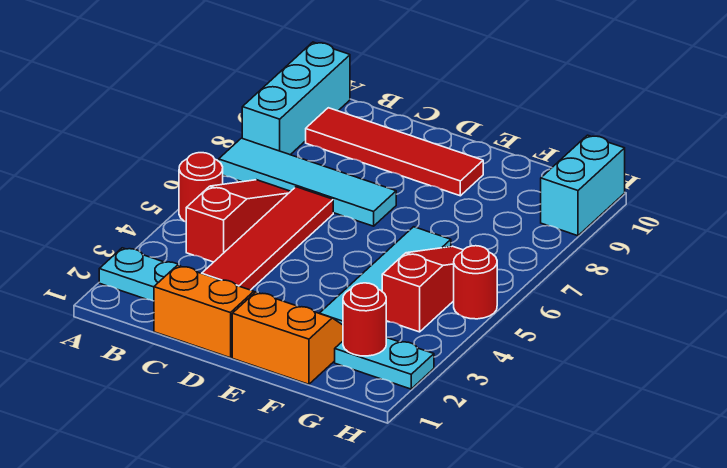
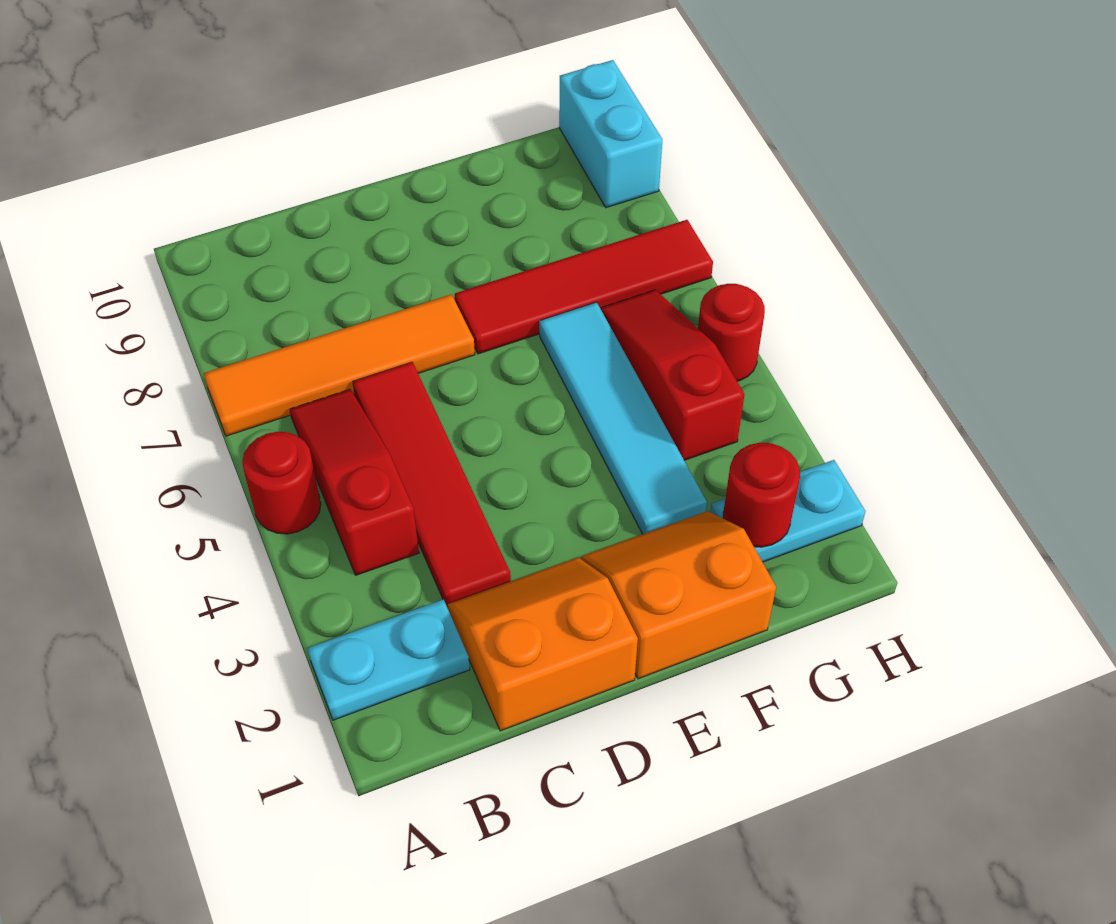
cyan tile A7:D7 level 1 -> orange tile A7:D7 level 1
cyan brick A8:A10 level 1 -> none
red tile B9:E9 level 1 -> red tile E7:H7 level 1

